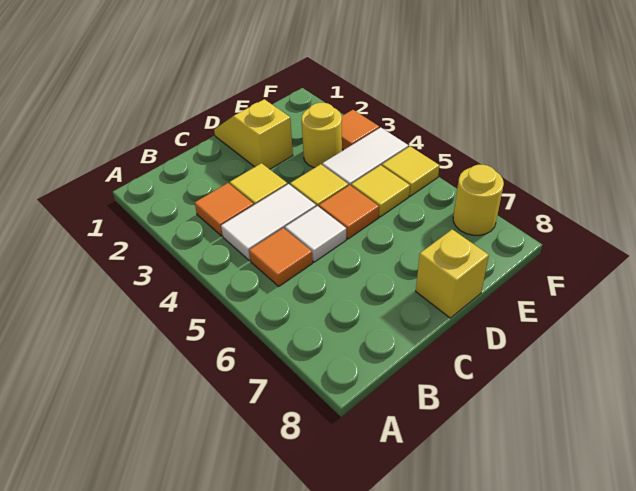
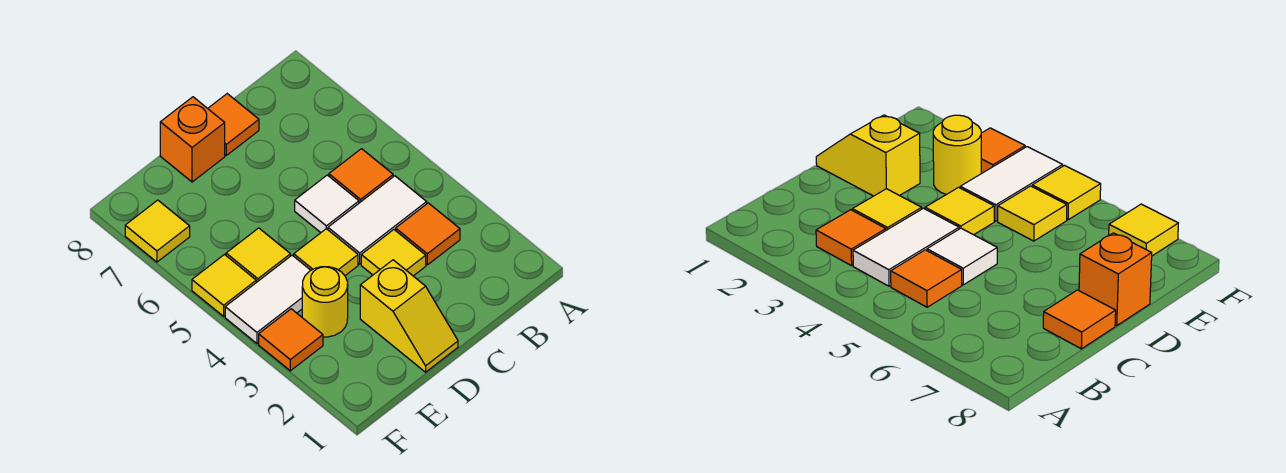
orange tile D5 level 1 -> orange tile C8 level 1
yellow brick D8 level 1 -> orange brick D8 level 1
yellow round brick F7 level 1 -> yellow tile F7 level 1

